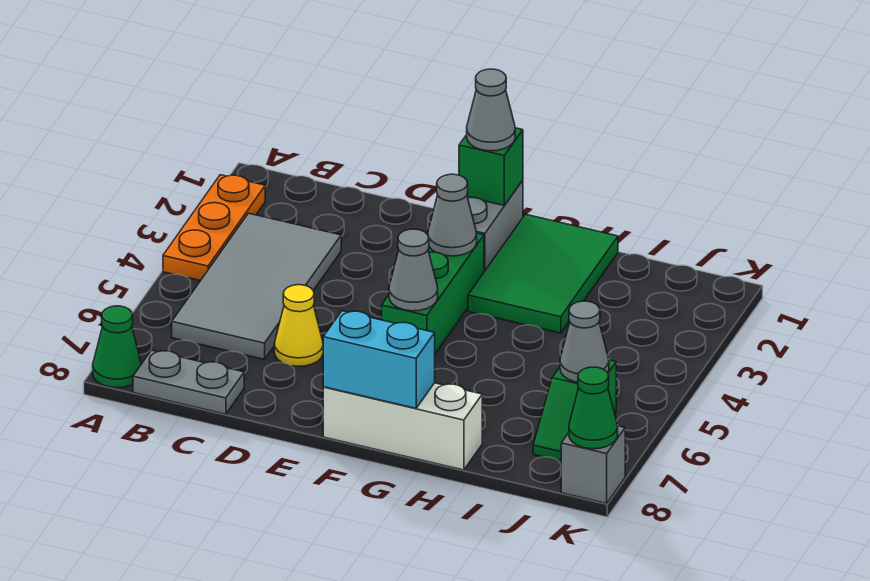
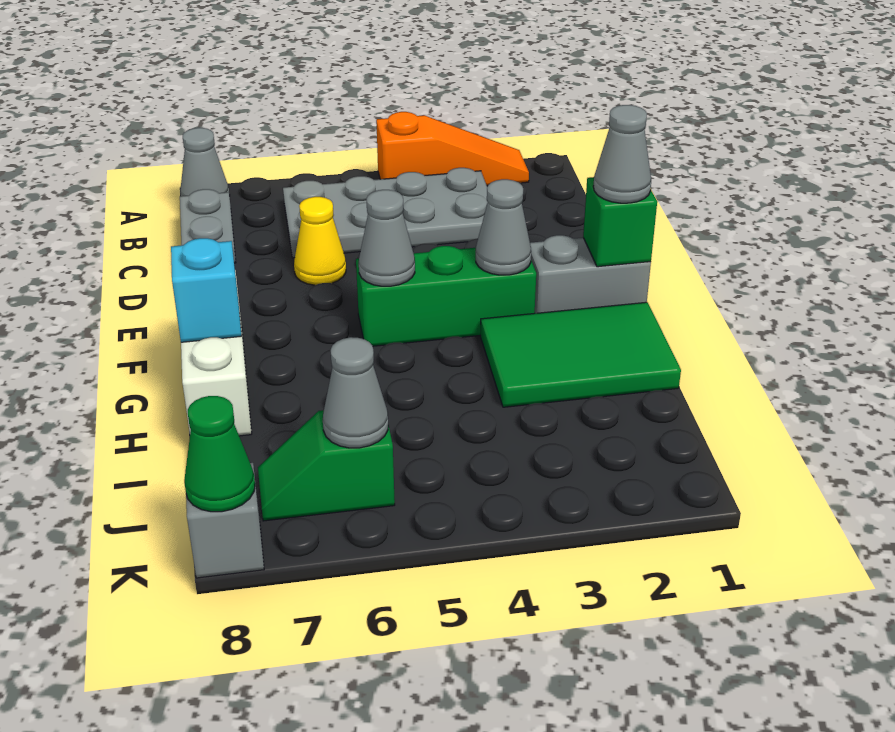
orange plate A2:A4 level 1 -> orange slope A2:A4 level 1 top 4
green cone A8 level 1 -> grey cone A8 level 1
grey tile B3:C6 level 1 -> grey plate B3:C6 level 1
cyan brick F8:G8 level 2 -> cyan brick G8 level 2

